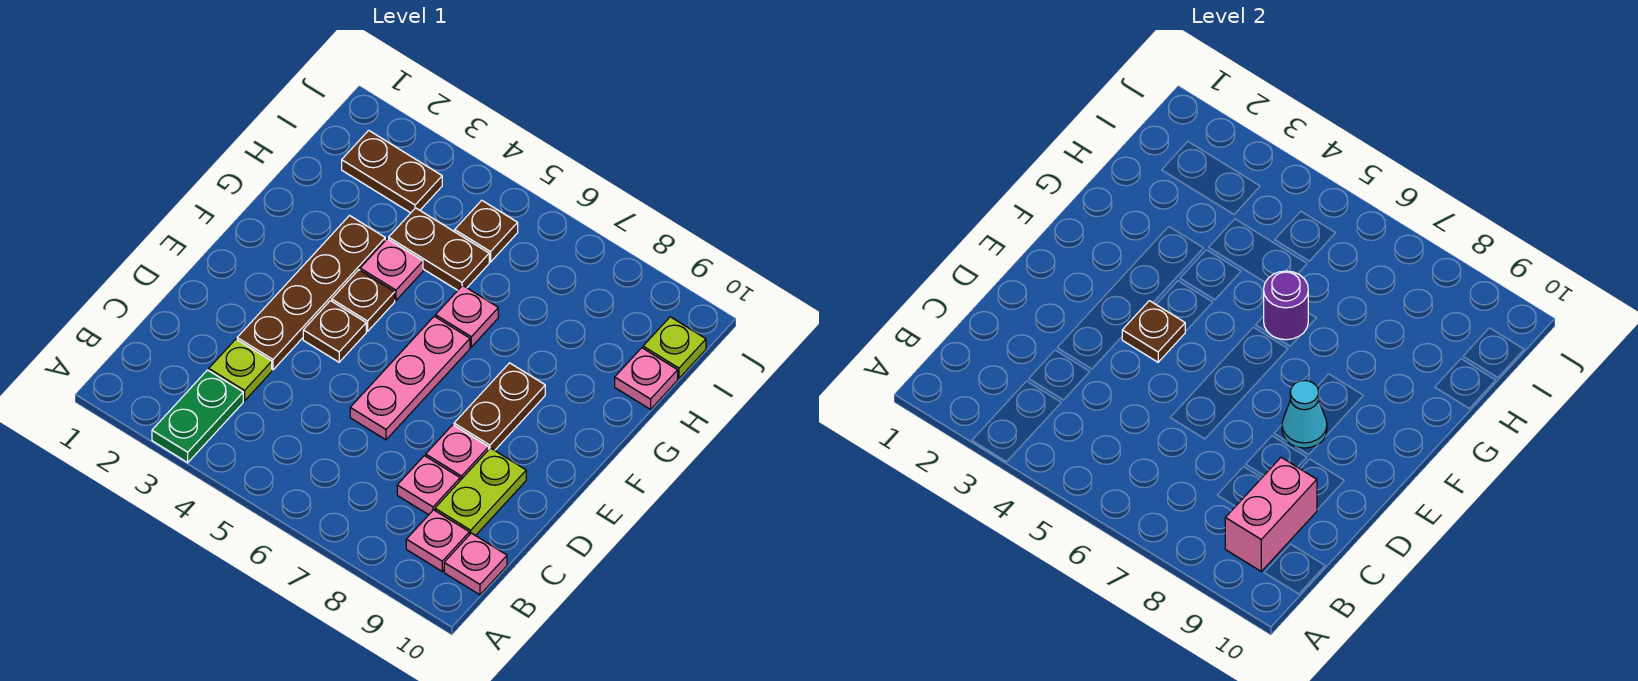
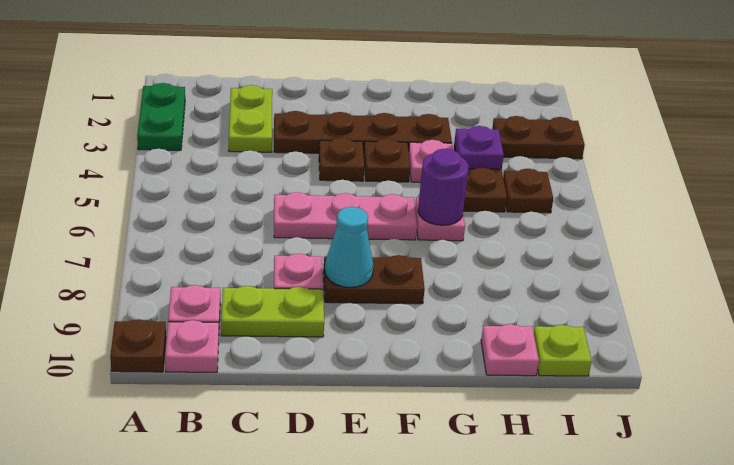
green plate A3:B3 level 1 -> green plate A2:A3 level 1
pink brick B9:C9 level 2 -> none
lime plate C3 level 1 -> lime plate C2:C3 level 1
pink plate C8 level 1 -> none
brown plate E4 level 2 -> brown plate A10 level 1
none -> purple plate H4 level 2
brown plate I2:I3 level 1 -> brown plate I3:J3 level 1

